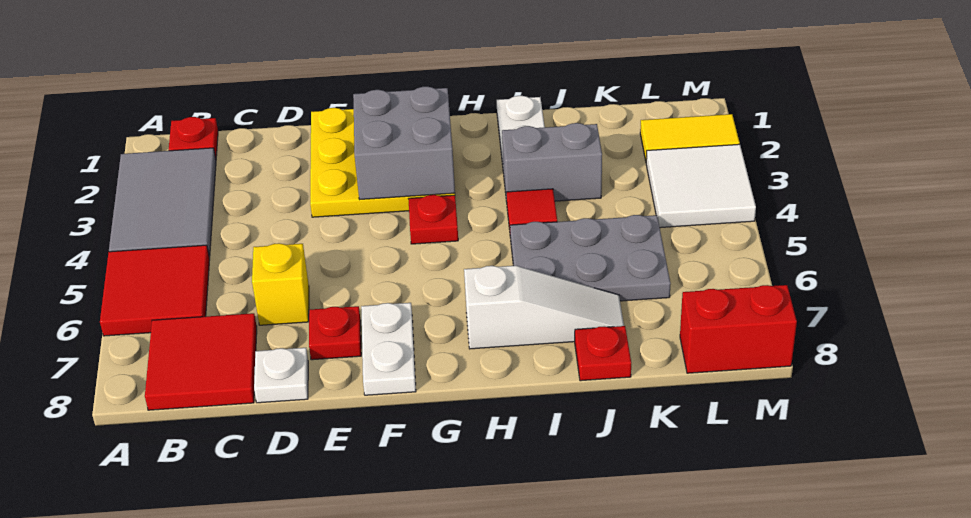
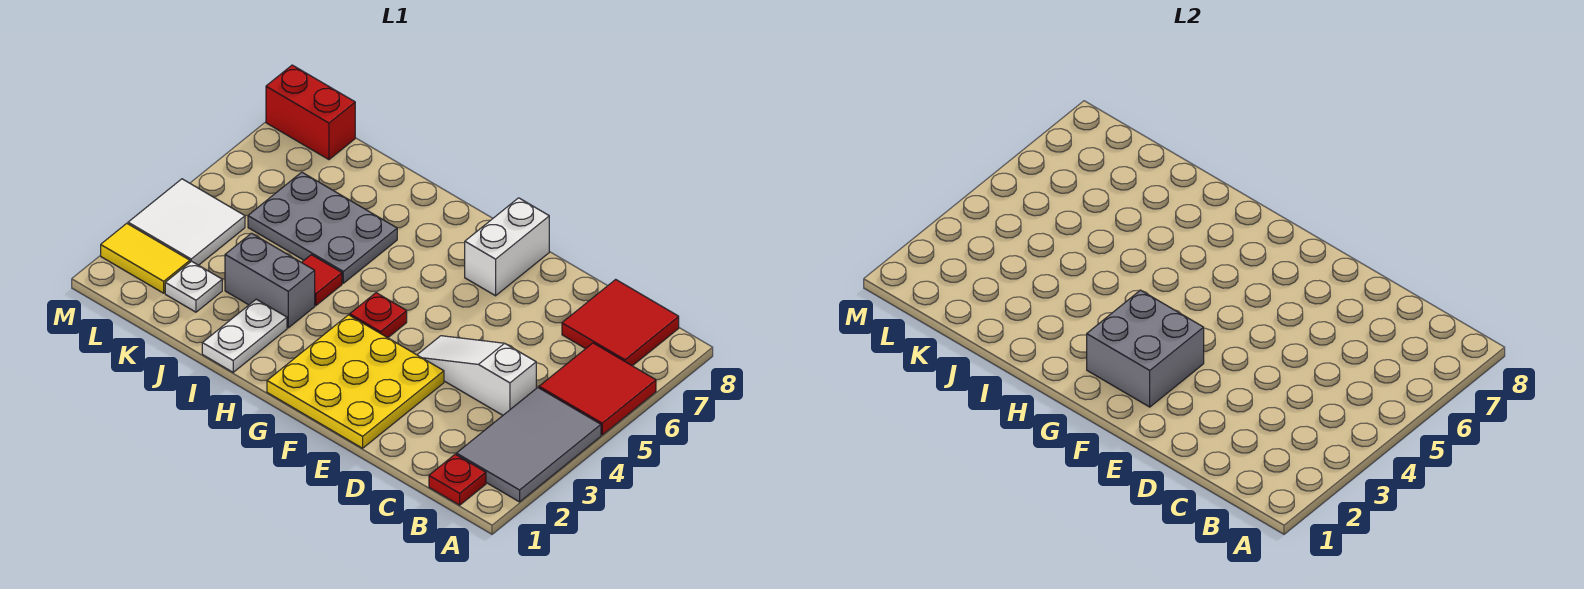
yellow brick D6 level 1 -> none
white plate D8 level 1 -> white plate K2 level 1
red plate E7 level 1 -> none
white plate F7:F8 level 1 -> white brick F7:F8 level 1
white slope H7:J7 level 1 top H -> white slope C4:E4 level 1 top C
red plate J8 level 1 -> none

